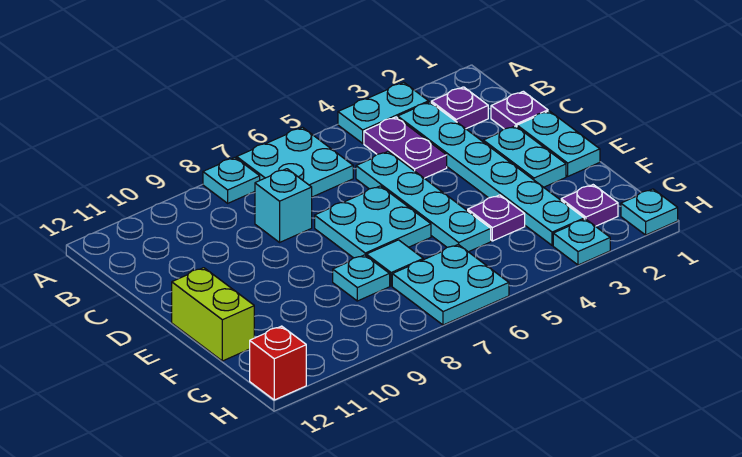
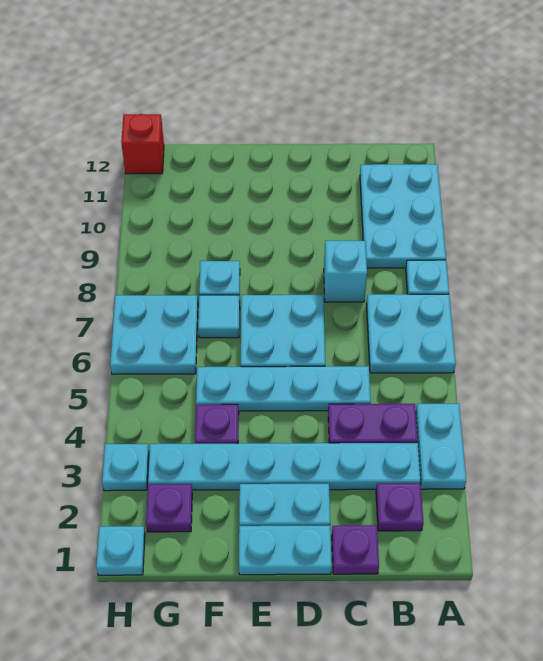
none -> cyan plate A9:B11 level 1
lime brick E12:F12 level 1 -> none

